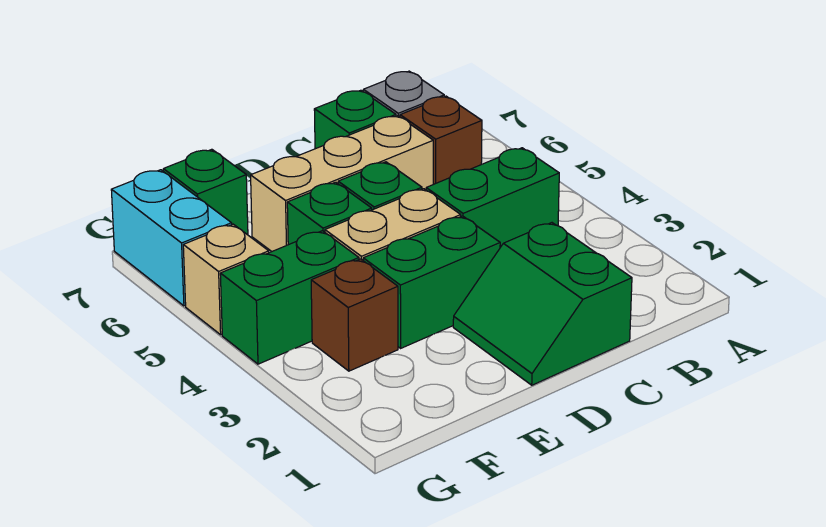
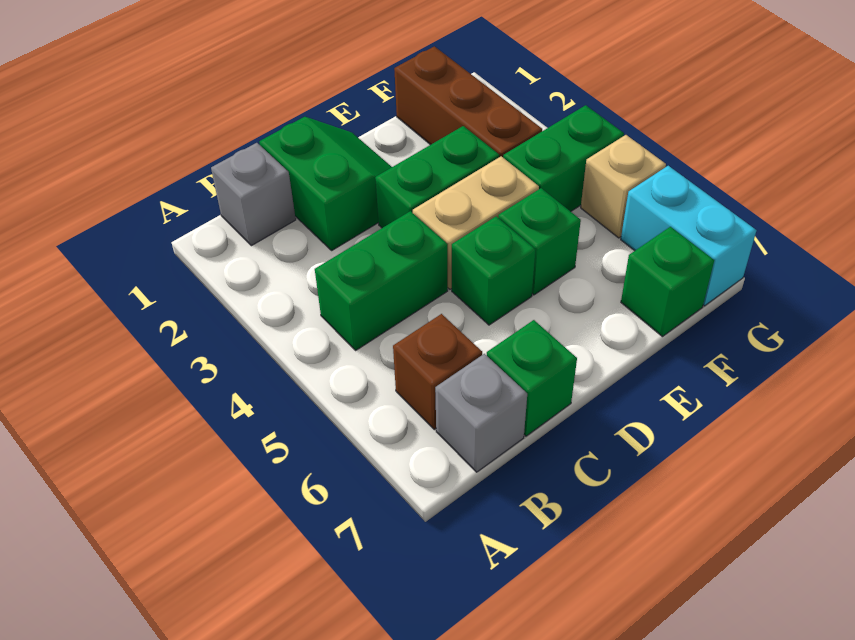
none -> grey brick B1 level 1
tan brick C6:E6 level 1 -> none
brown brick F3 level 1 -> brown brick F1:F3 level 1

